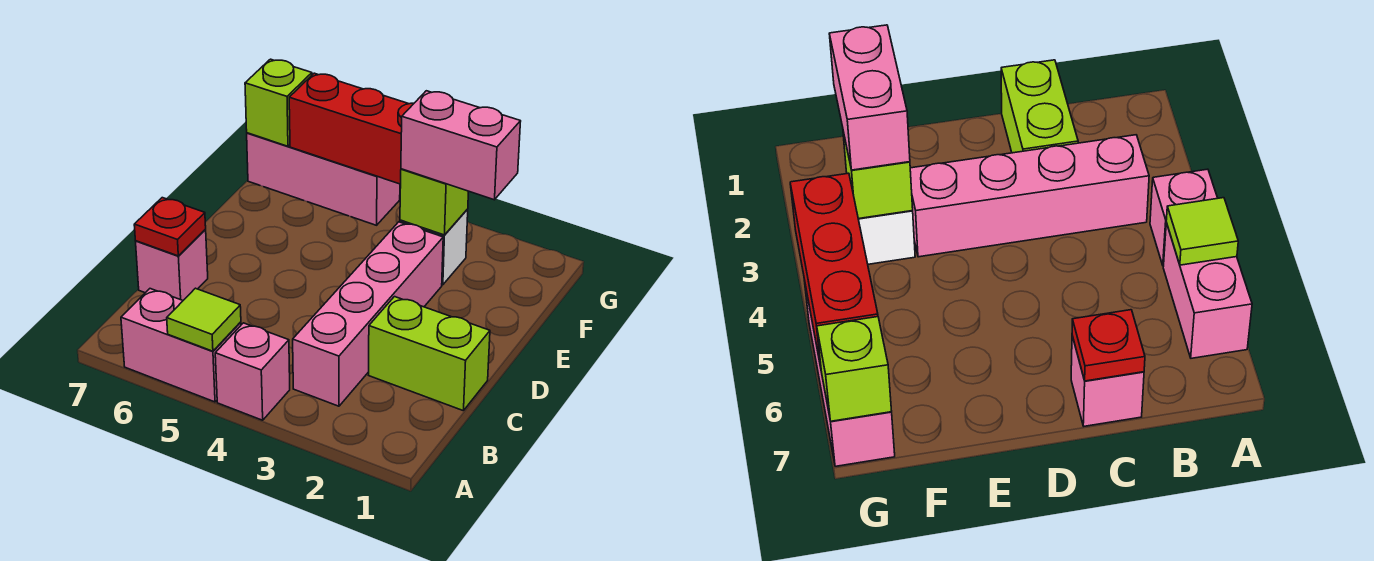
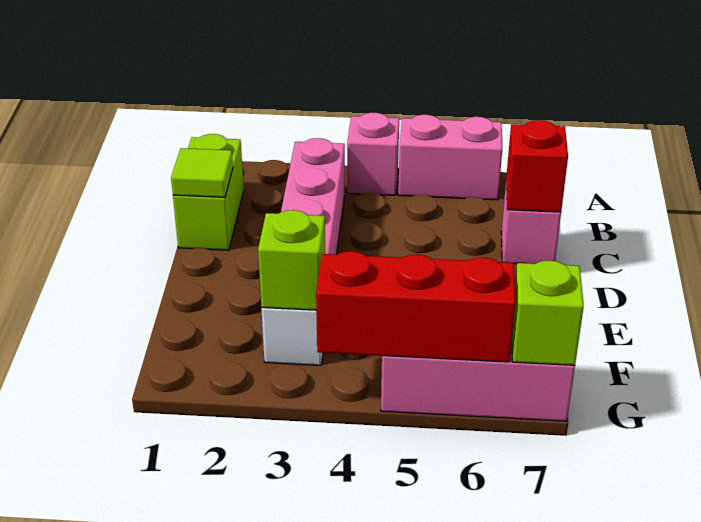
lime tile A5 level 2 -> lime tile C1 level 2
lime brick C1:C2 level 1 -> lime brick B1:C1 level 1
red plate C7 level 2 -> red brick C7 level 2
pink brick F2:F3 level 3 -> none

